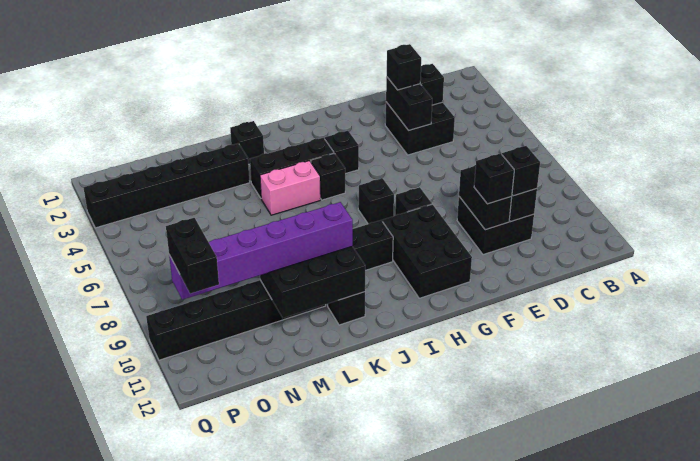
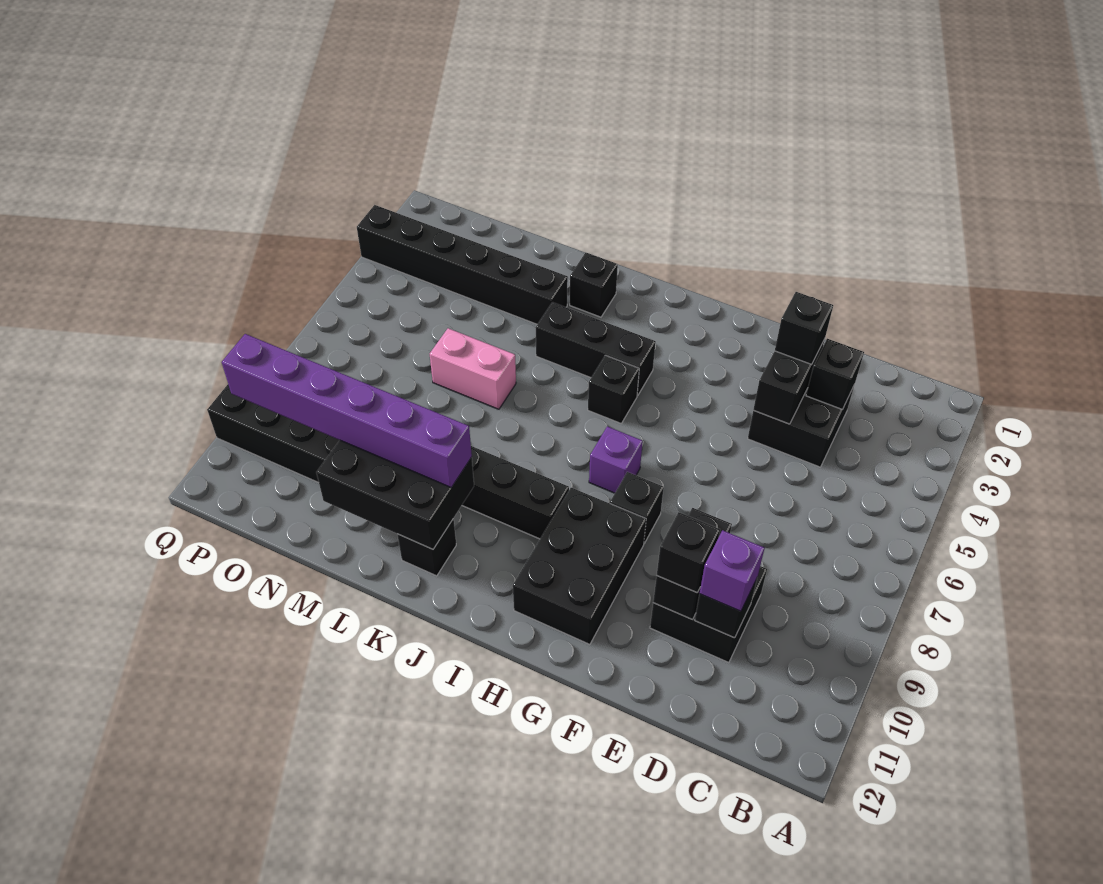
black brick D10 level 3 -> purple brick D10 level 3
black brick H4 level 1 -> none
black brick H7 level 1 -> purple brick H7 level 1
pink brick J5:K5 level 1 -> pink brick L6:M6 level 1
black brick P10:P11 level 4 -> none

